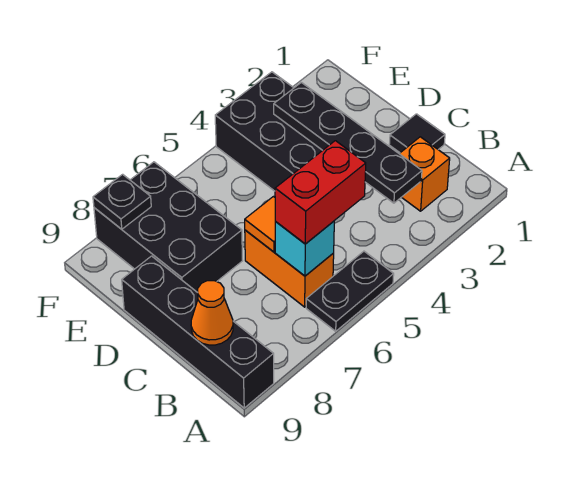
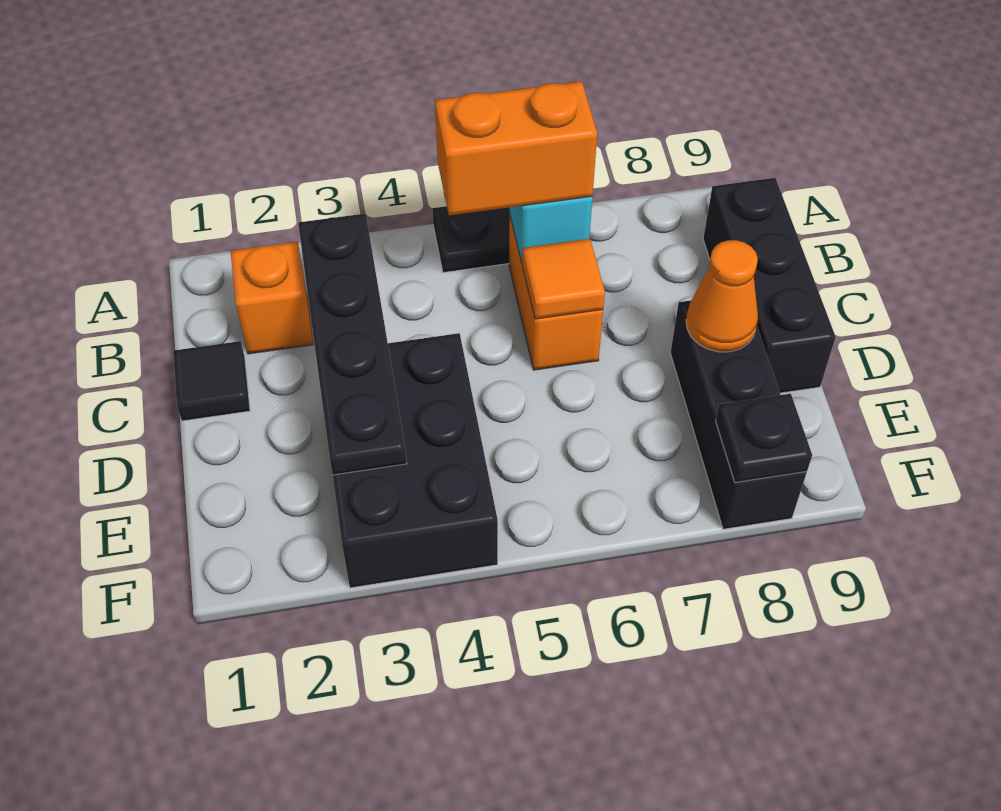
black brick A9:D9 level 1 -> black brick B9:D9 level 1
red brick B5:B6 level 3 -> orange brick B5:B6 level 3
orange cone B9 level 2 -> orange cone D8 level 2
black brick D7:F8 level 1 -> black brick D8:F8 level 1

